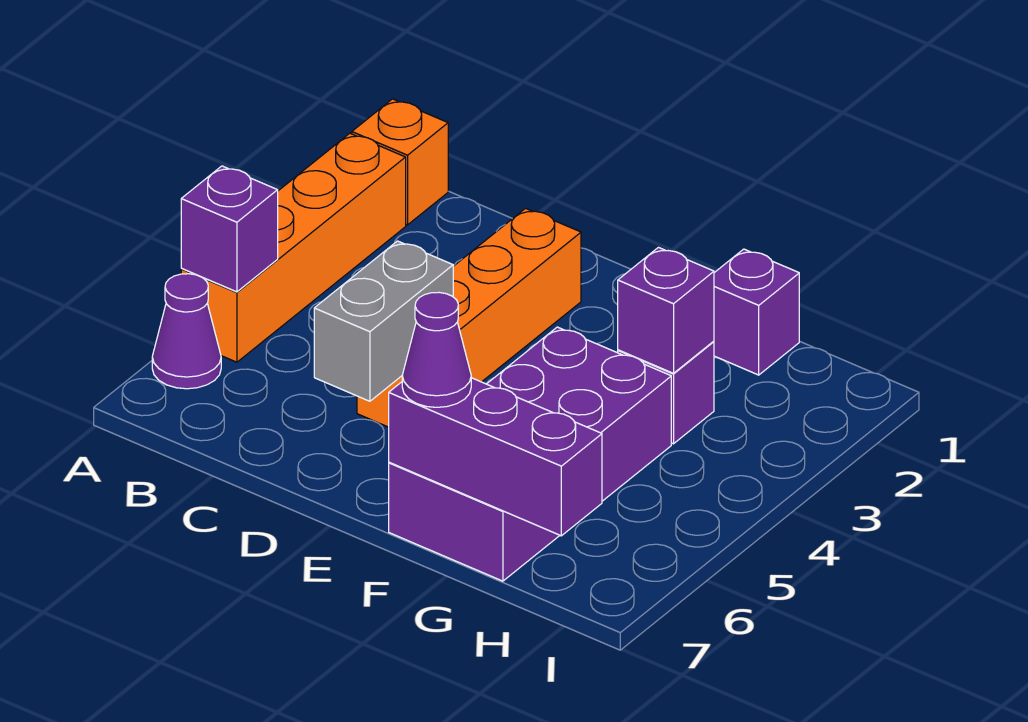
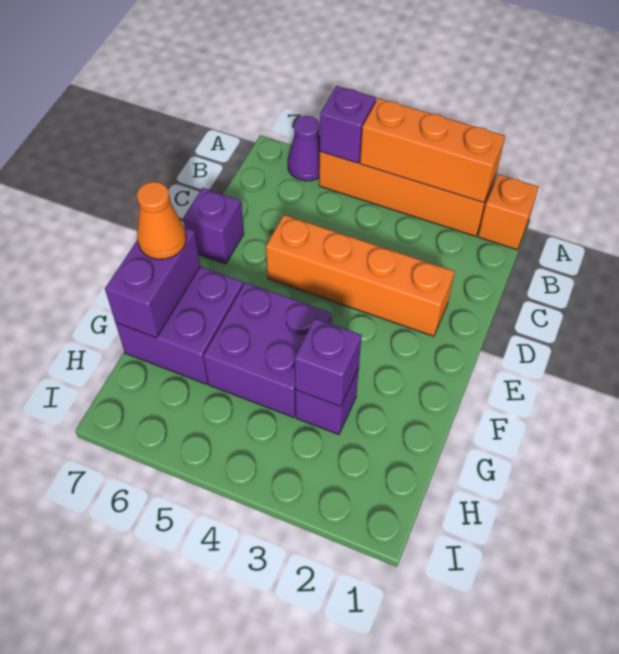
none -> orange brick A2:A4 level 2
grey brick D5:D6 level 2 -> none
purple brick F7:H7 level 2 -> purple brick F7:G7 level 2
purple cone F7 level 3 -> orange cone F7 level 3
purple brick G1 level 1 -> purple brick D7 level 1

